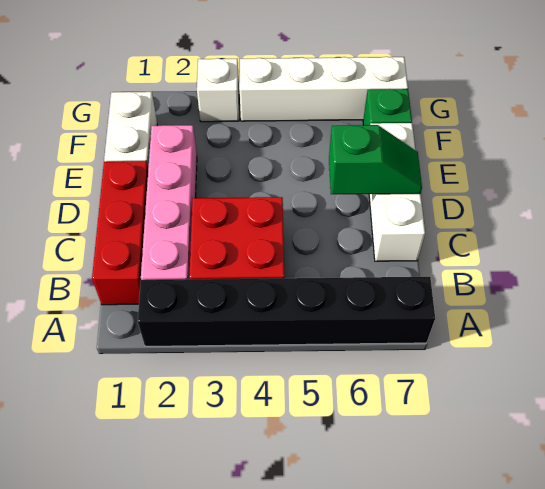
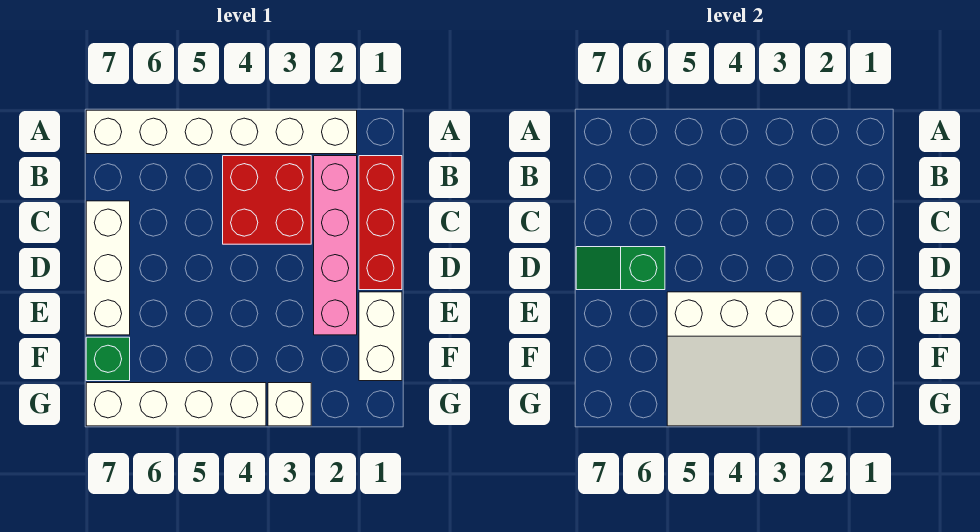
black brick A2:A7 level 1 -> white brick A2:A7 level 1
none -> white slope E3:G5 level 2 top E

